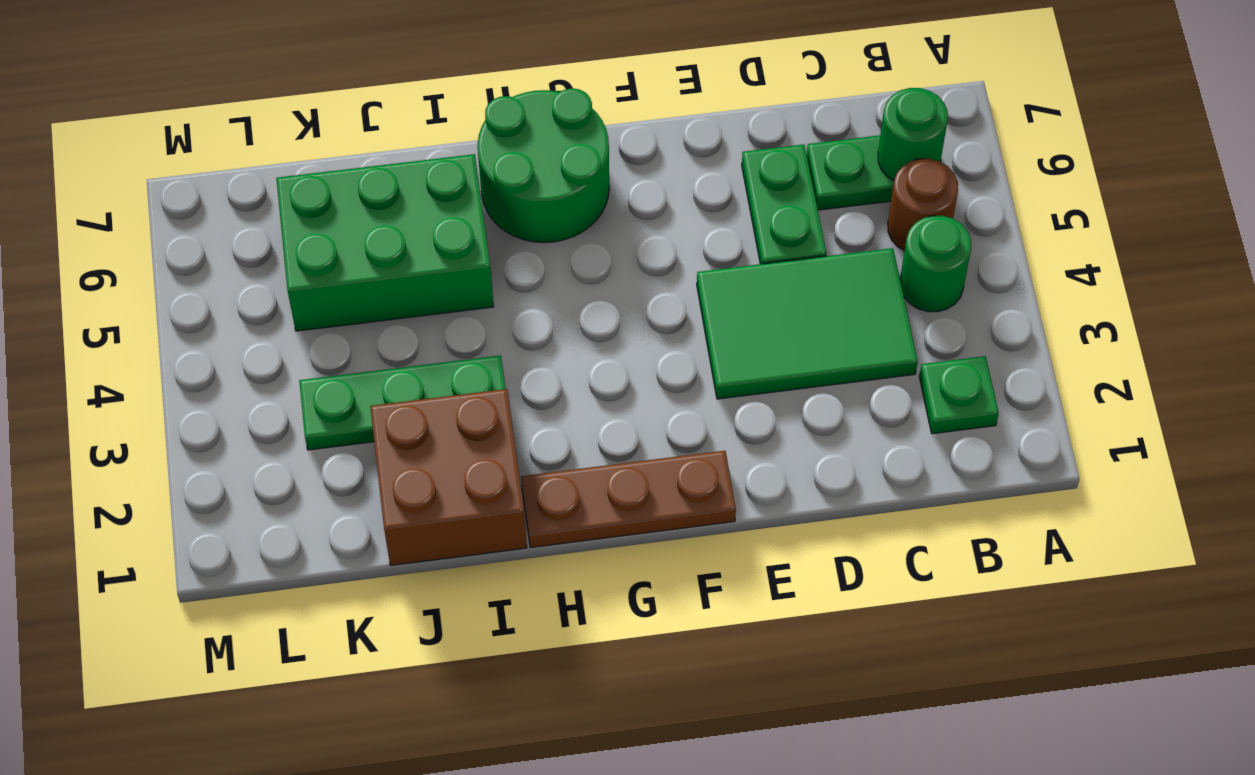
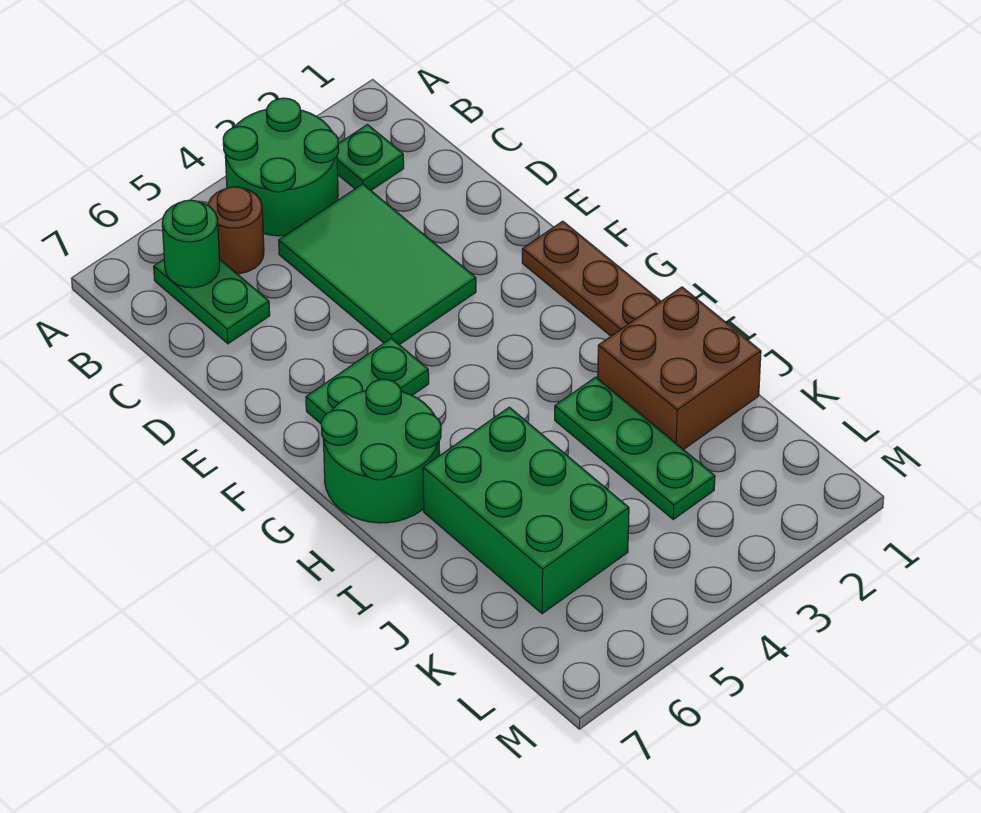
green round brick B4 level 1 -> green round brick A3:B4 level 1
green plate D5:D6 level 1 -> green plate F5:F6 level 1

